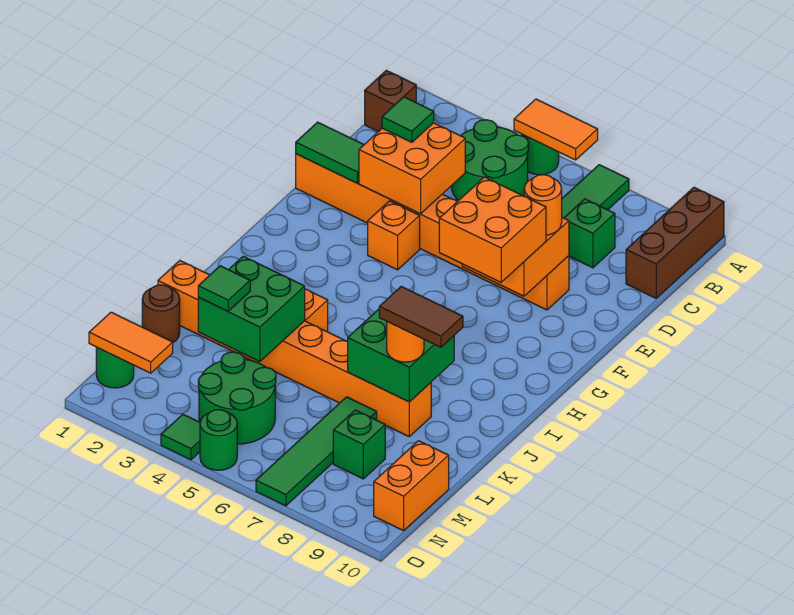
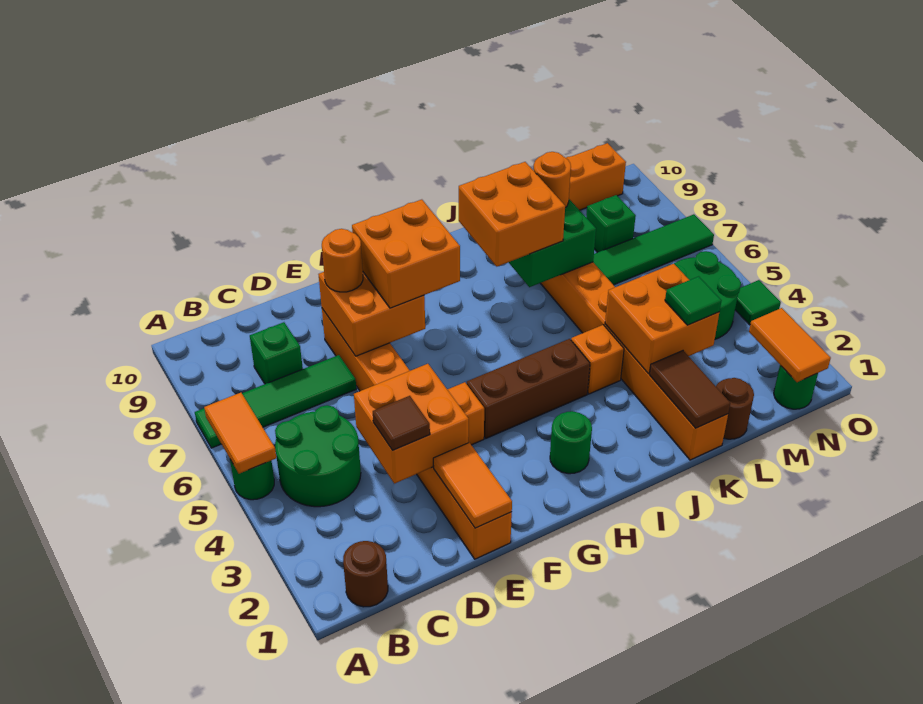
brown brick A10:C10 level 1 -> brown brick G4:I4 level 1
brown brick B1 level 1 -> brown round brick B1 level 1
green tile D3 level 3 -> brown tile D3 level 3
green tile E1:E2 level 2 -> orange tile E1:E2 level 2
none -> orange brick I7:J8 level 3
green brick K3:L4 level 2 -> orange brick K3:L4 level 2
brown tile K8:K9 level 4 -> brown tile K1:K2 level 2
green round brick O5 level 1 -> green round brick H2 level 1

